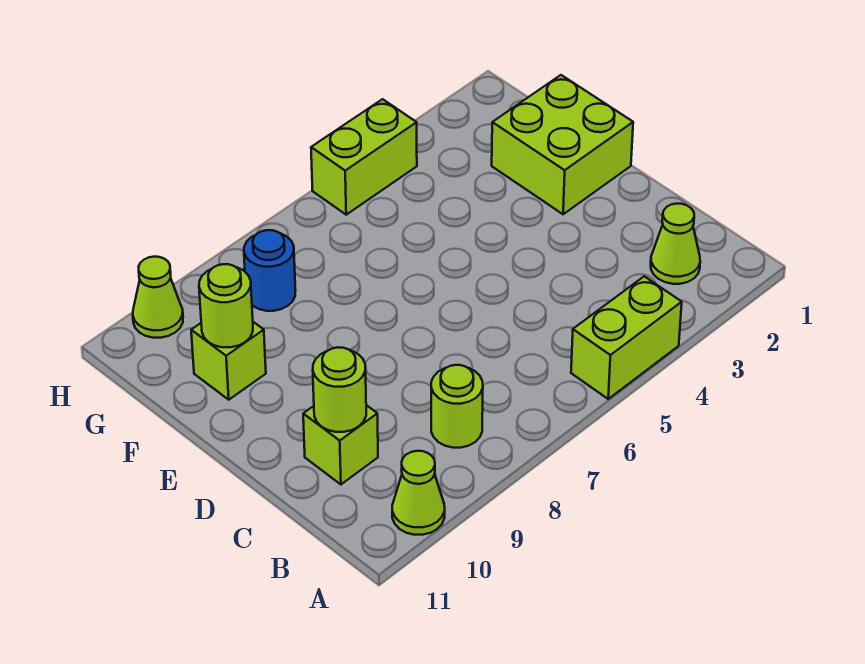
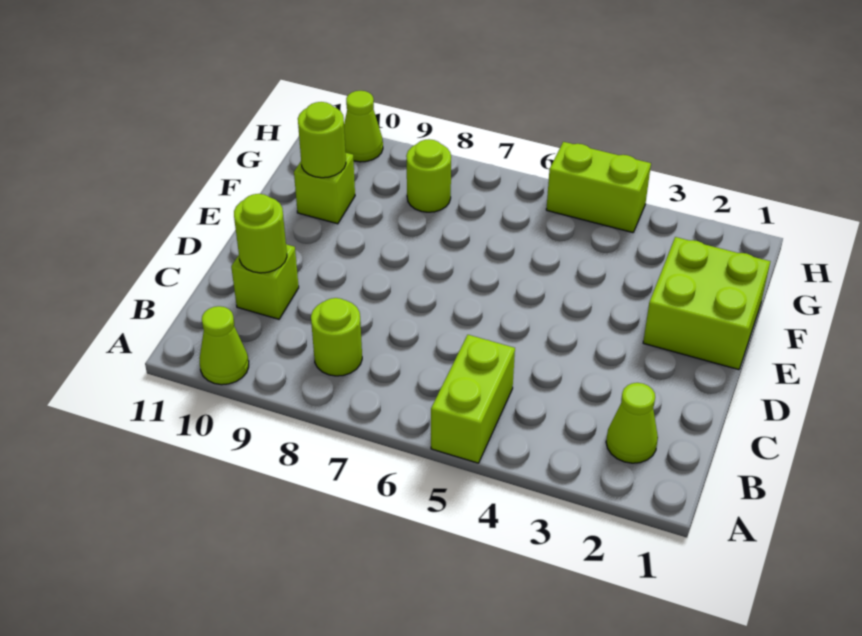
lime brick A4:A5 level 1 -> lime brick A5:B5 level 1
blue round brick G8 level 1 -> lime round brick G8 level 1

